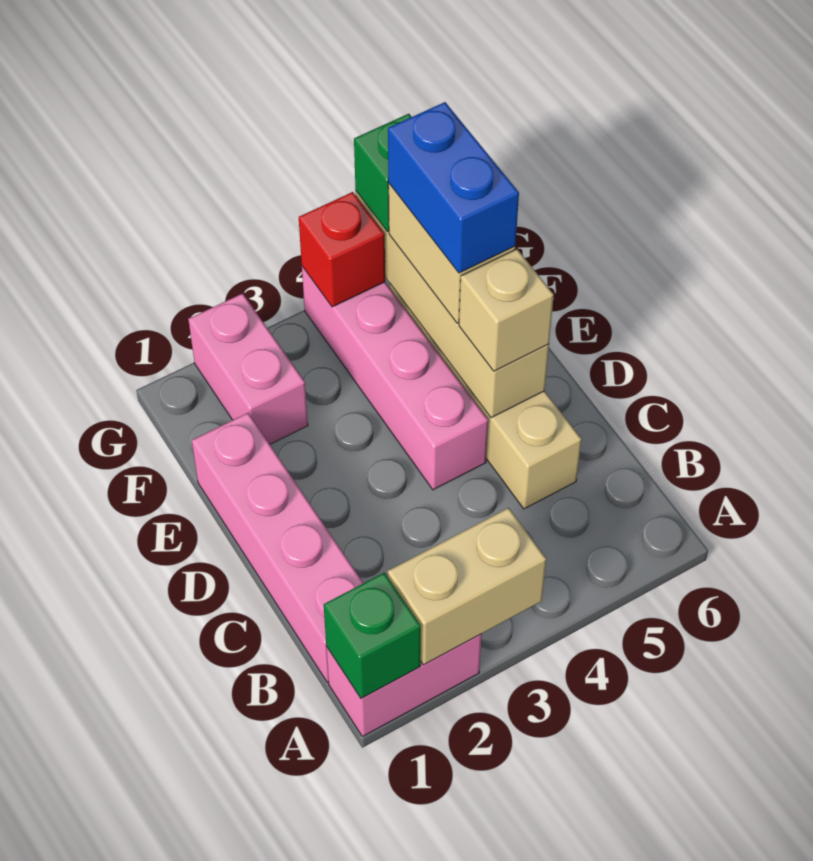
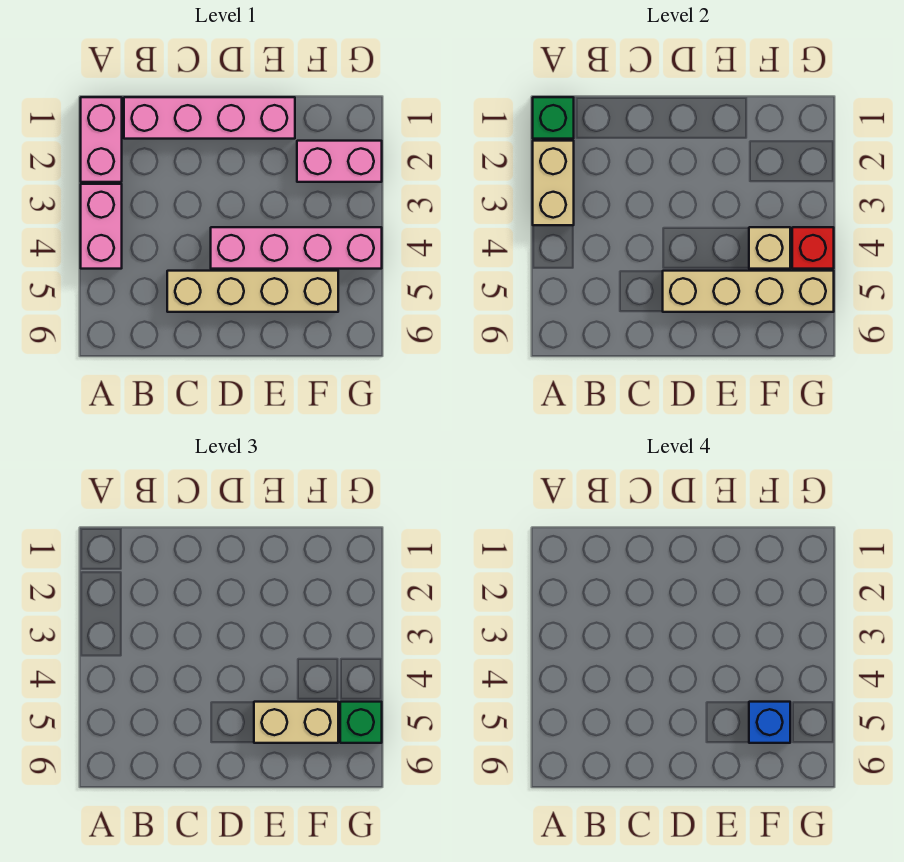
none -> pink brick A3:A4 level 1
tan brick D5 level 3 -> tan brick F4 level 2
blue brick E5:F5 level 4 -> blue brick F5 level 4

